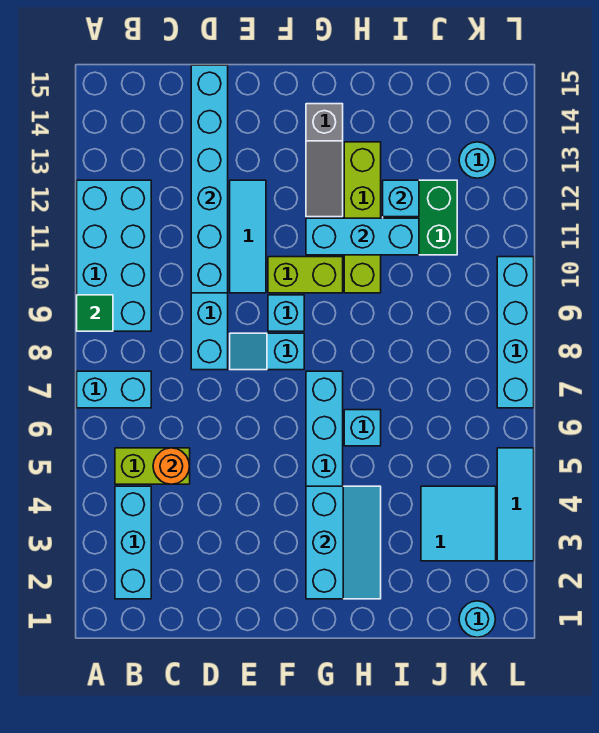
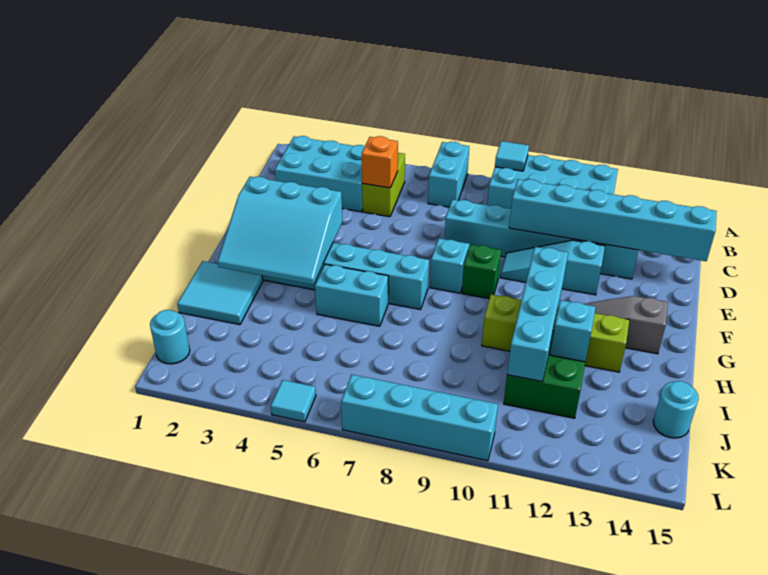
green tile A9 level 2 -> cyan tile A9 level 2
cyan brick B2:B4 level 1 -> cyan brick B2:C4 level 1
orange round brick C5 level 2 -> orange brick C5 level 2
cyan tile E10:E12 level 1 -> cyan slope E10:E12 level 1 top 12
cyan brick F9 level 1 -> green brick F9 level 1
lime brick F10:G10 level 1 -> none
cyan slope G2:H4 level 2 top G -> cyan slope F2:H4 level 2 top F
cyan brick G11:I11 level 2 -> cyan brick G11:J11 level 2
cyan brick H6 level 1 -> cyan brick H5:H6 level 1
cyan tile J3:K4 level 1 -> cyan tile H1:I2 level 1
cyan round brick K13 level 1 -> cyan round brick J15 level 1
cyan tile L3:L5 level 1 -> cyan tile L5 level 1

